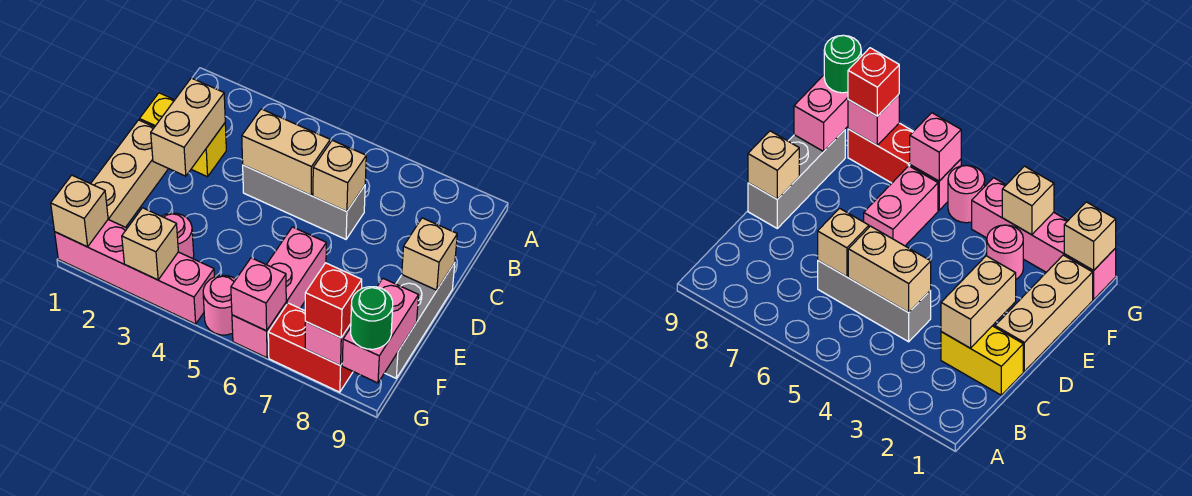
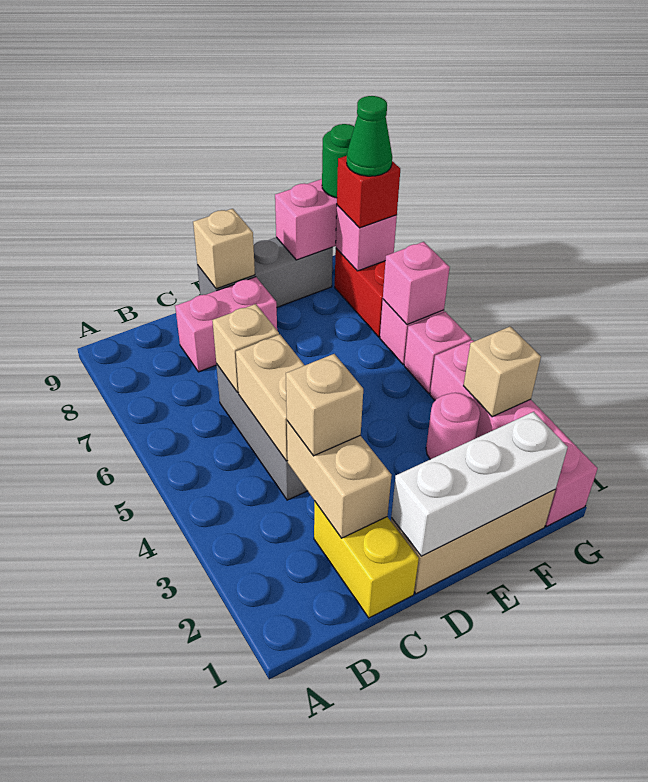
tan brick C2:D2 level 2 -> tan brick C2:C3 level 2
none -> white brick D1:F1 level 2
pink brick E6:F6 level 1 -> pink brick C8:D8 level 1
tan brick G1 level 2 -> tan brick C3 level 3
pink round brick G5 level 1 -> pink brick G5 level 1
none -> green cone G8 level 4

